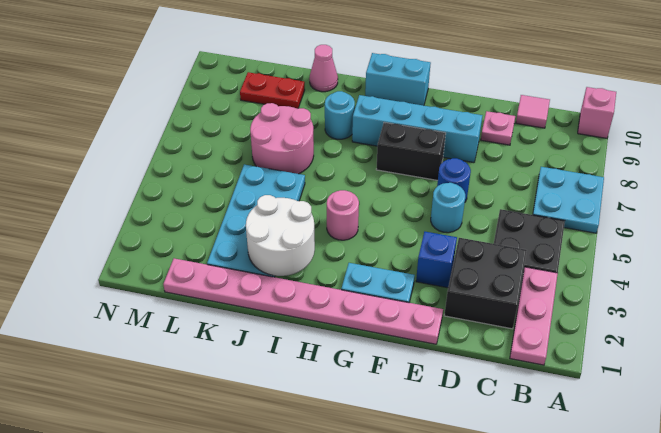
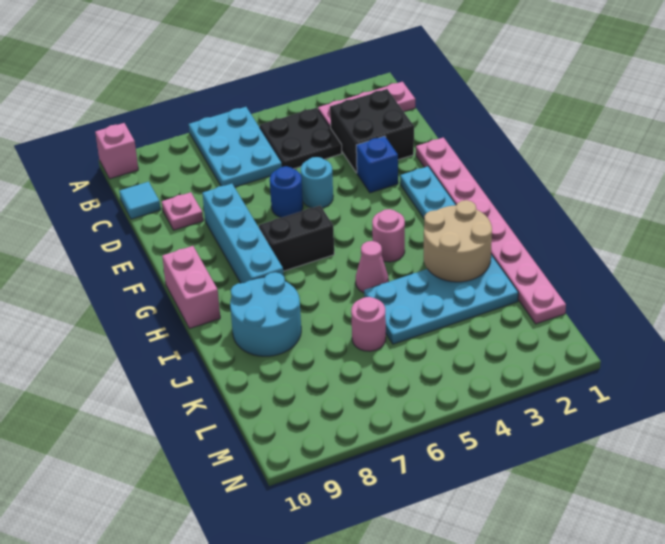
cyan plate A6:B7 level 1 -> cyan plate A6:C7 level 1
pink tile C10 level 1 -> cyan tile C10 level 1
black brick F7:G7 level 1 -> black brick G6:G7 level 1
cyan brick G10:H10 level 1 -> pink brick G10:H10 level 1
white round brick I2:J3 level 2 -> tan round brick I2:J3 level 2
cyan round brick I8 level 1 -> cyan round brick I8:J9 level 1
pink round brick J6:K7 level 1 -> pink round brick K6 level 1
pink cone J10 level 1 -> pink cone I5 level 1
red plate K9:L9 level 1 -> none

